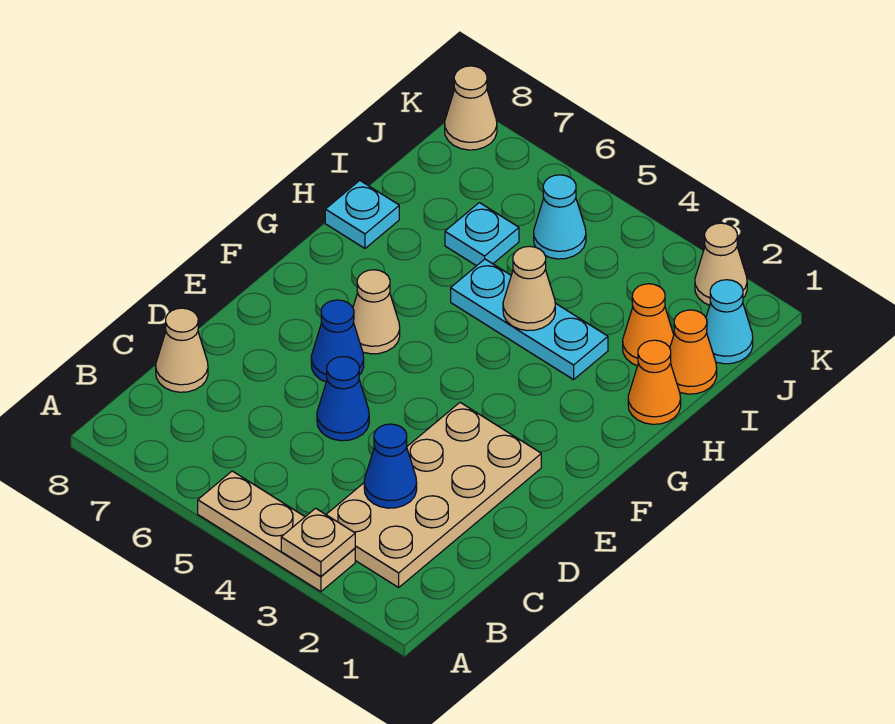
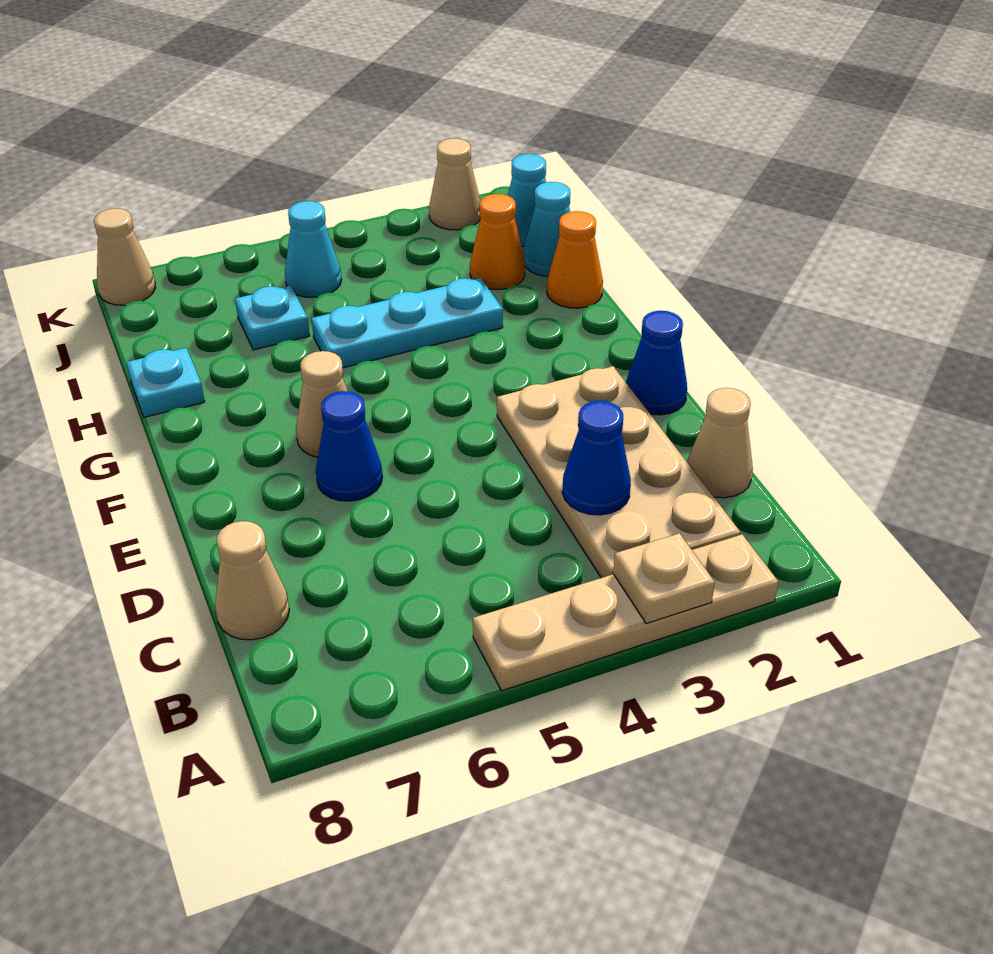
tan plate A3:A5 level 1 -> tan plate A2:A5 level 1
blue cone D5 level 1 -> blue cone E1 level 1
tan cone H4 level 2 -> tan cone C1 level 1
orange cone I1 level 1 -> cyan cone I1 level 1

